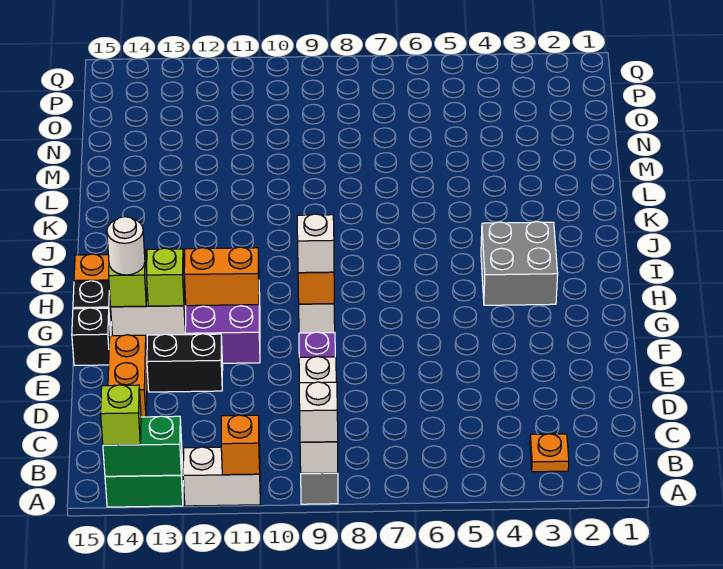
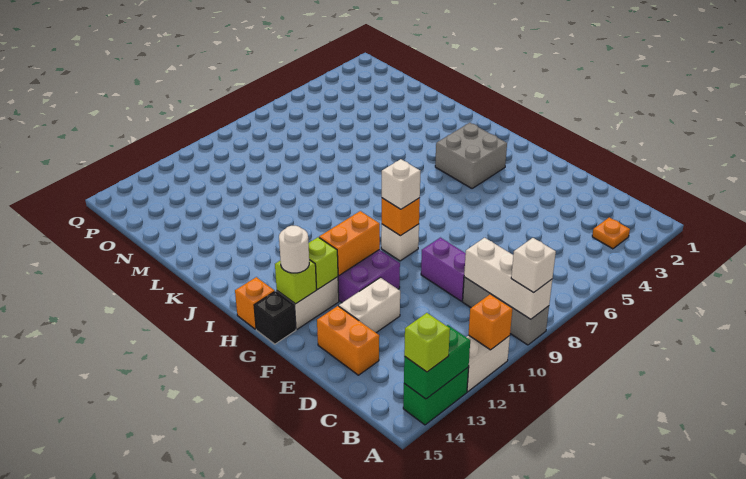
black brick E12:E13 level 1 -> white brick E12:E13 level 1
black brick F15 level 1 -> none

